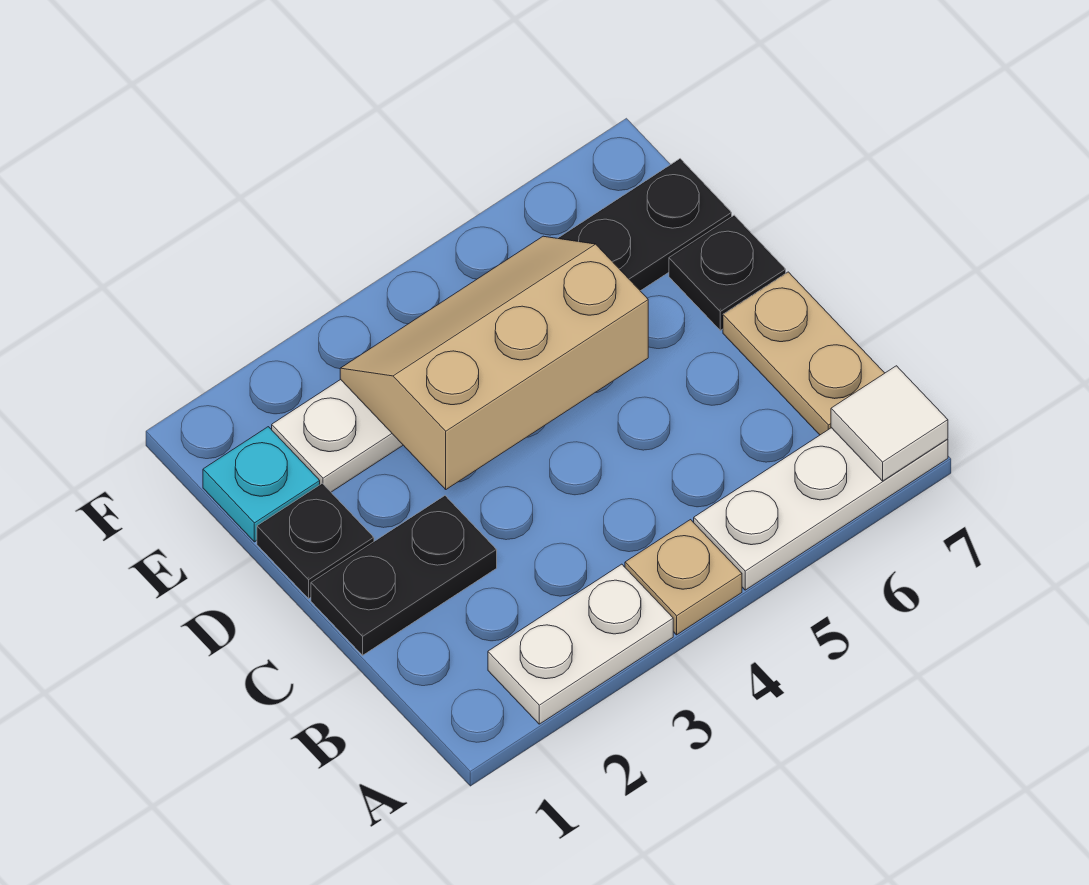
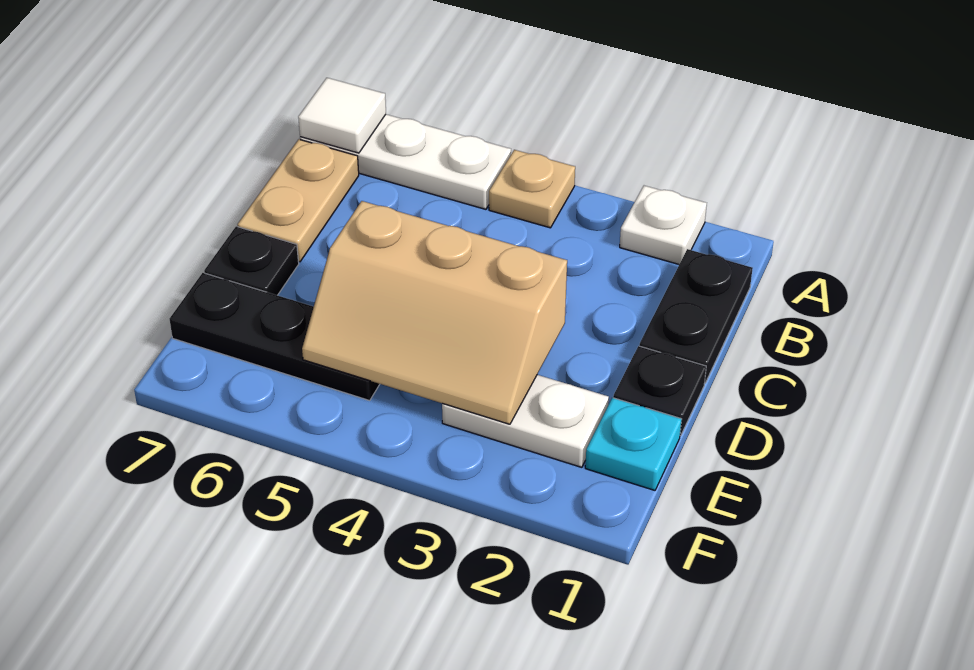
white plate A2:A3 level 1 -> white plate A2 level 1
black plate C1:C2 level 1 -> black plate B1:C1 level 1

